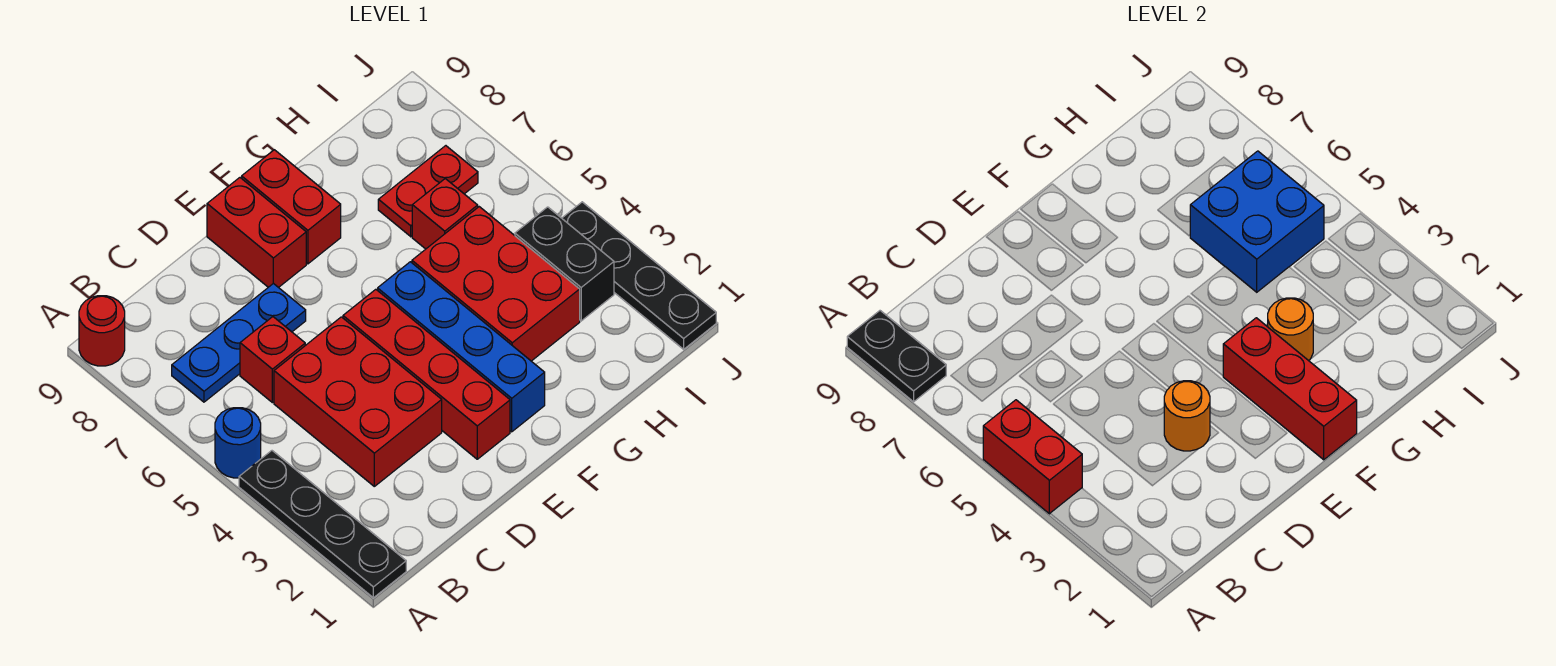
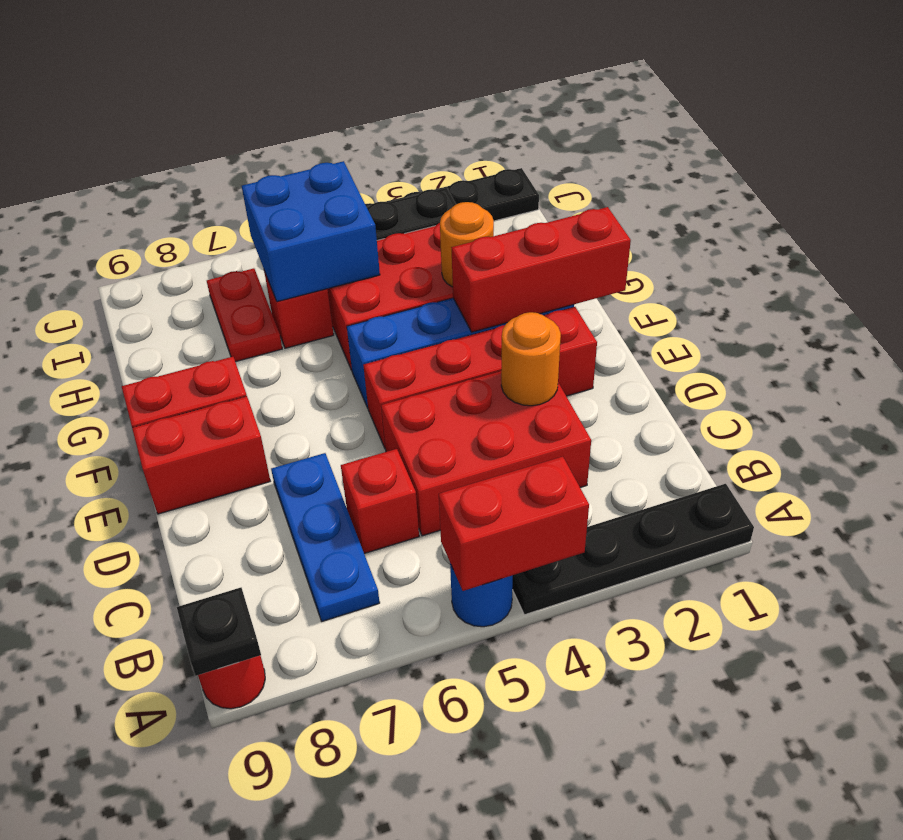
black plate A8:A9 level 2 -> black plate A9 level 2

